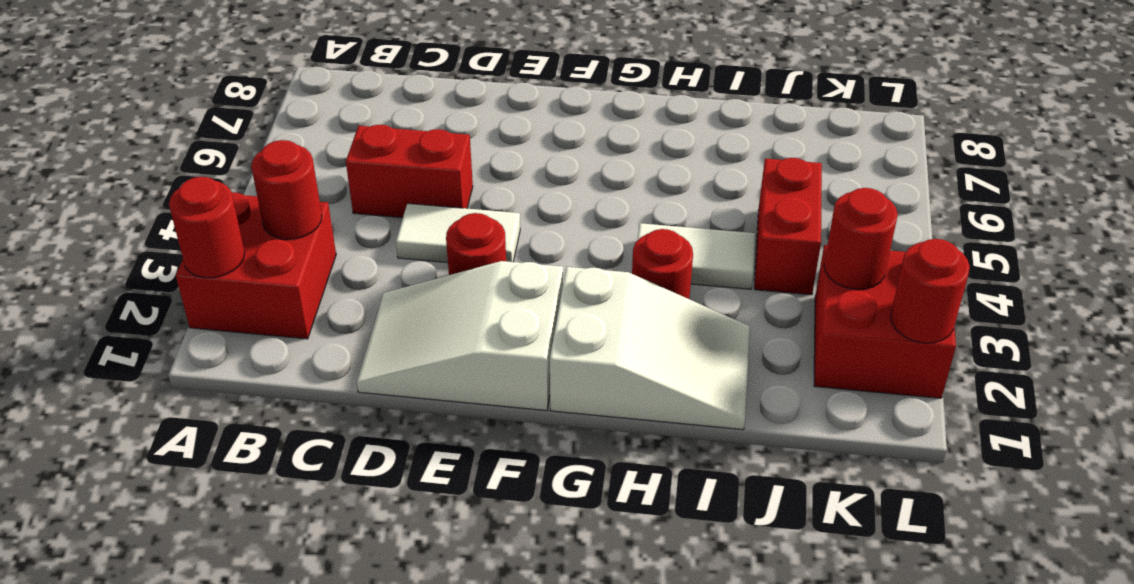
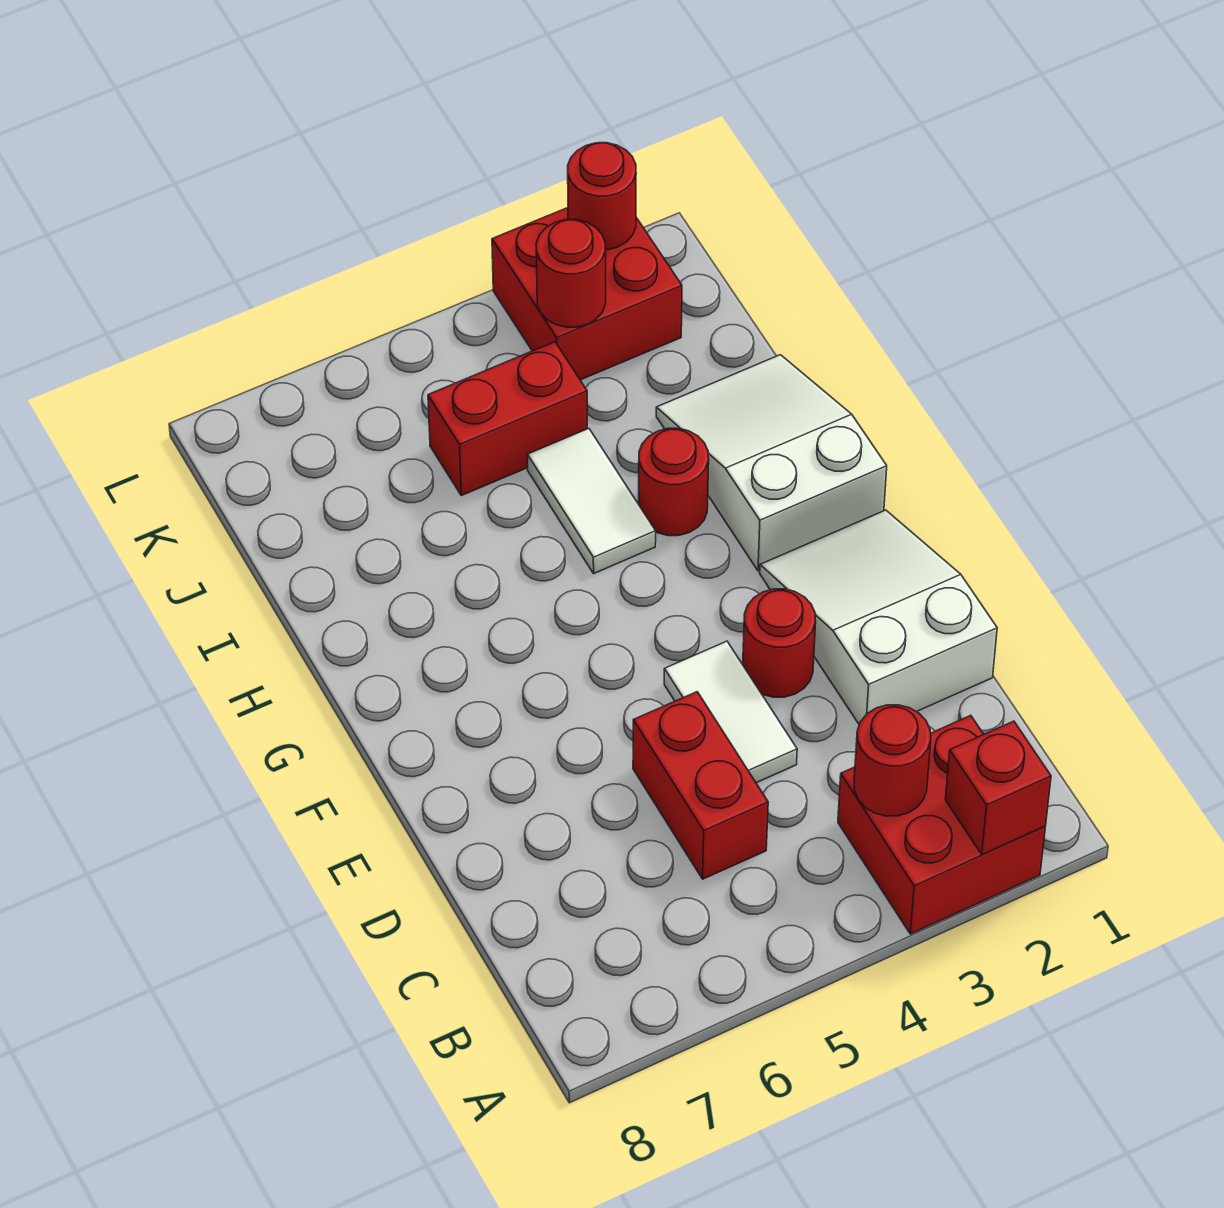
red round brick A2 level 2 -> red brick A2 level 2
white slope D1:F2 level 1 top F -> white slope D1:F2 level 1 top D

